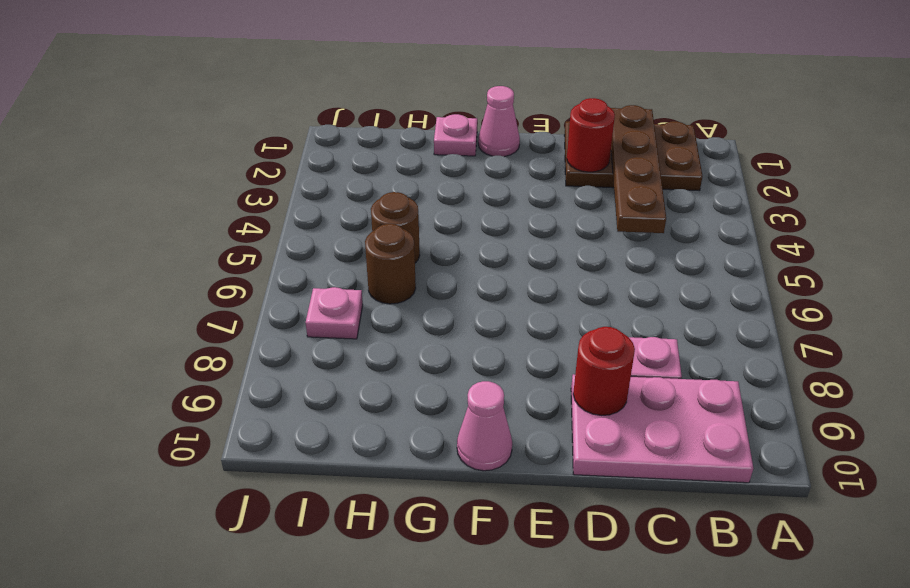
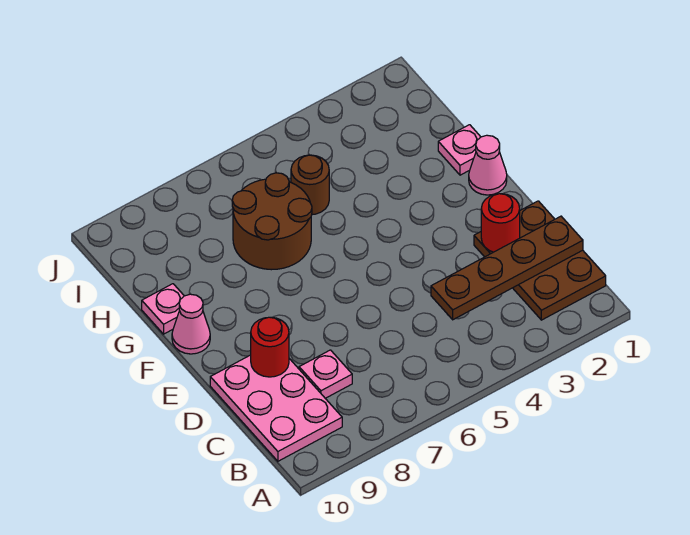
brown round brick H6 level 1 -> brown round brick G6:H7 level 1
pink plate I7 level 1 -> pink plate G10 level 1

